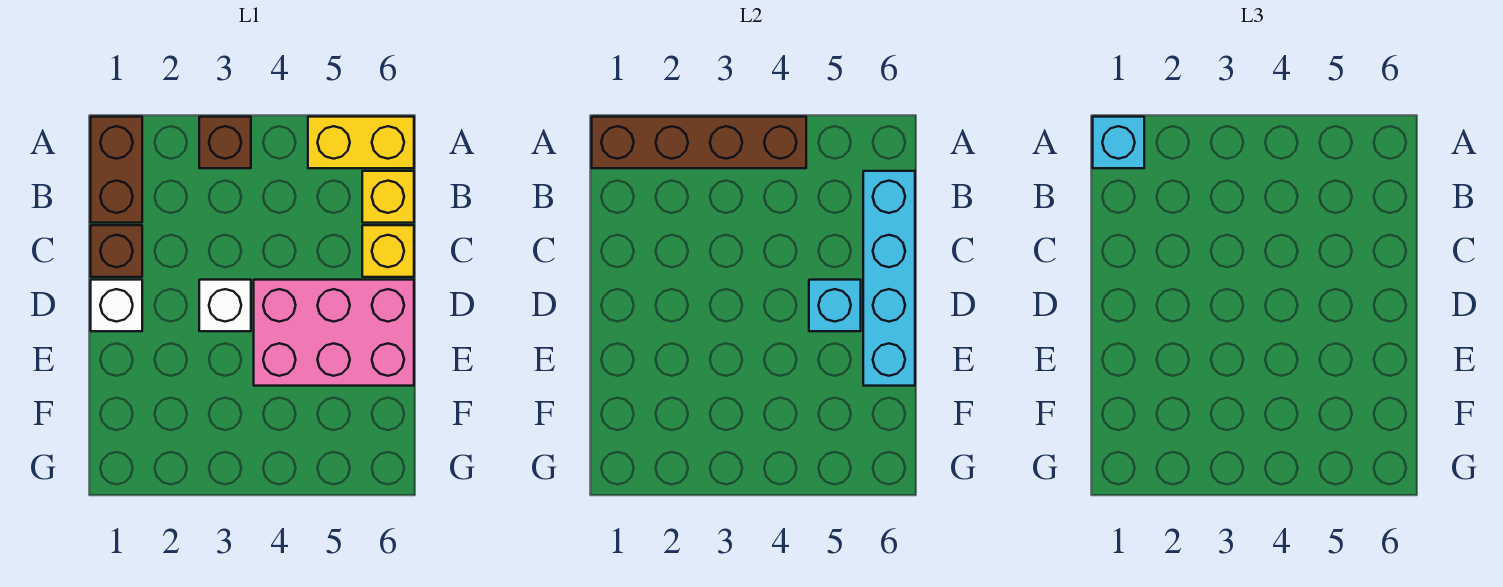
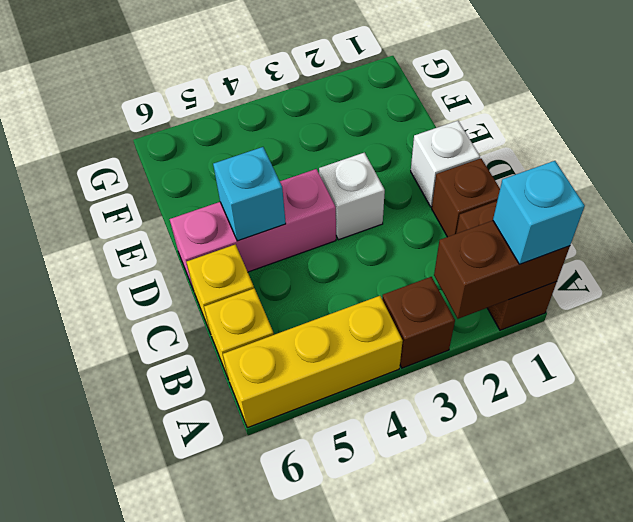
brown brick A1:A4 level 2 -> brown brick A1:A2 level 2
yellow brick A5:A6 level 1 -> yellow brick A4:A6 level 1
cyan brick B6:E6 level 2 -> none
pink brick D4:E6 level 1 -> pink brick D4:D6 level 1

